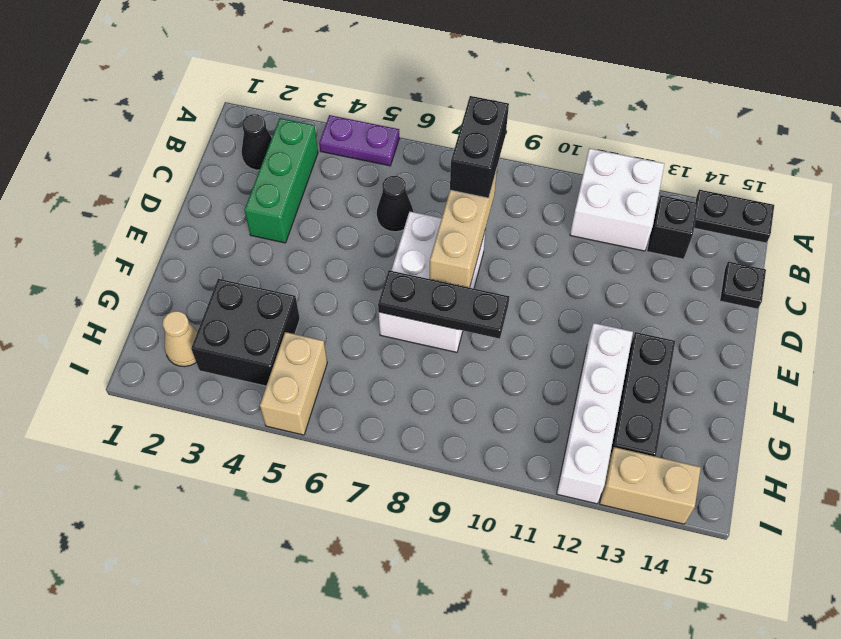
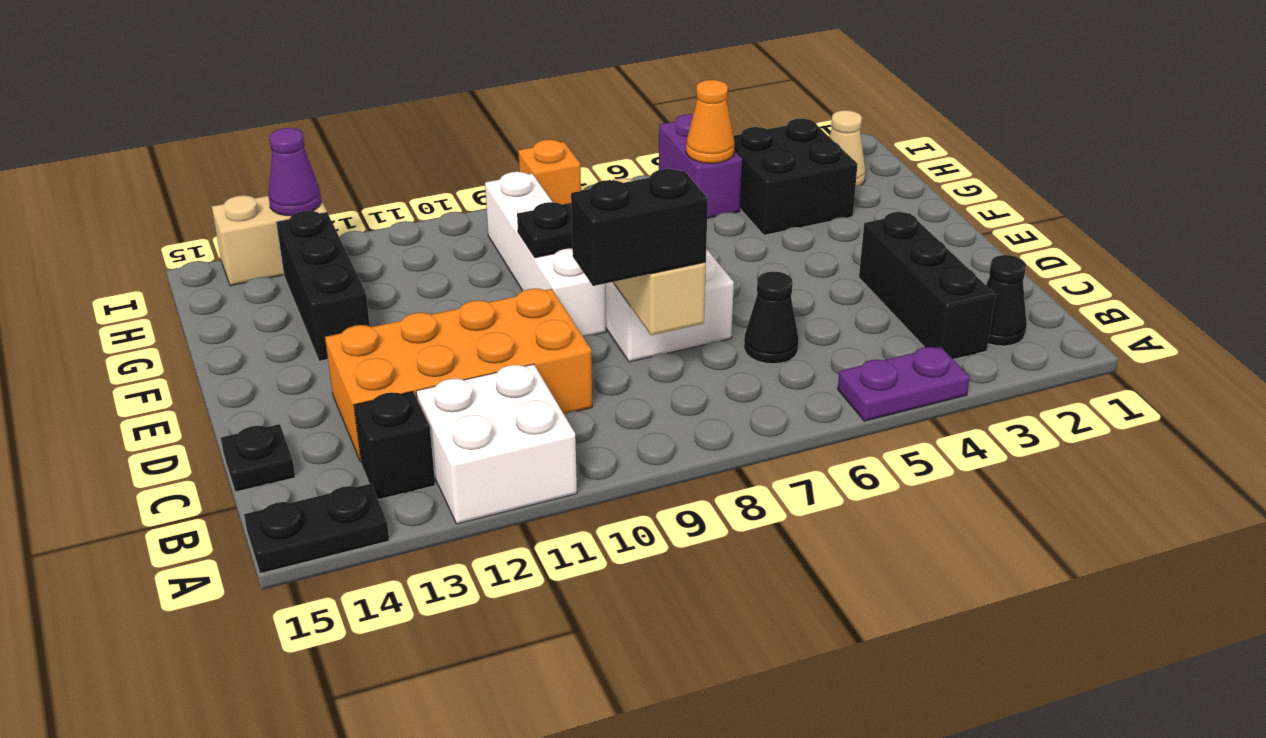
green brick B3:D3 level 1 -> black brick B3:D3 level 1
black brick B8:C8 level 3 -> black brick C8:C9 level 3
none -> orange brick C10:D13 level 1
white brick F12:I12 level 1 -> white brick E9:H9 level 1
tan brick H5:I5 level 1 -> purple brick H5:I5 level 1
none -> orange cone H5 level 2
none -> orange brick I8 level 1
none -> purple cone I13 level 2

